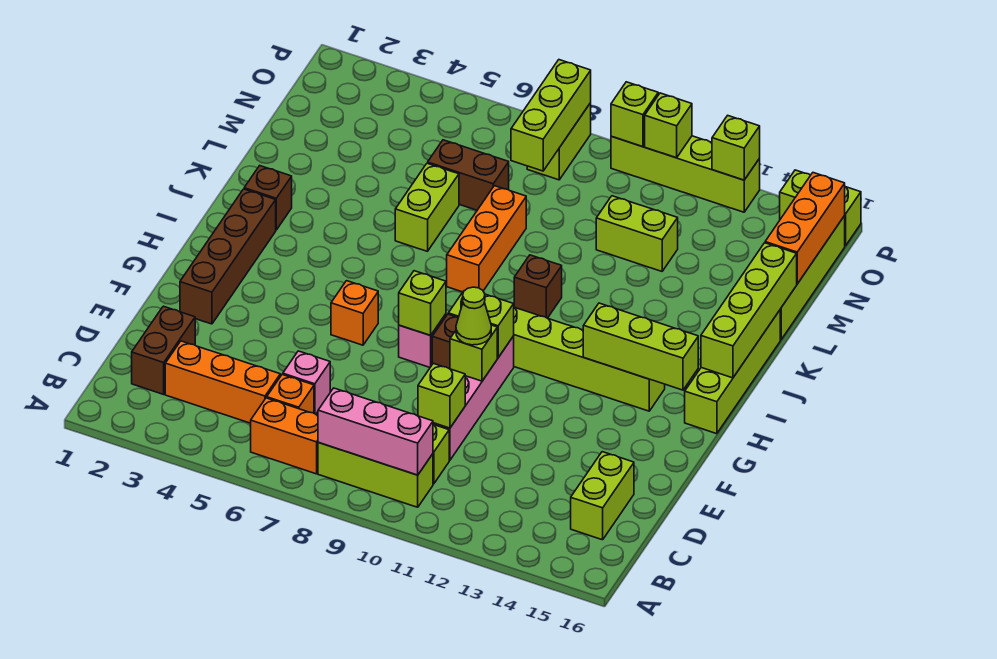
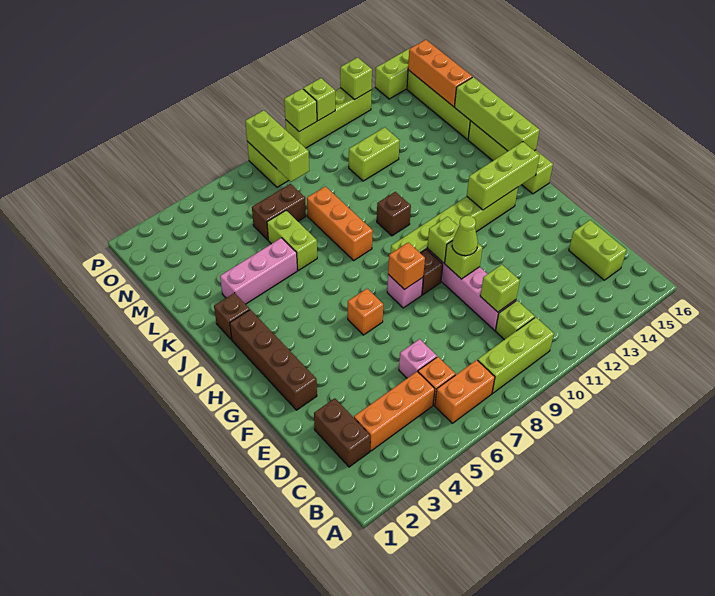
pink brick B8:B10 level 2 -> pink brick K3:K5 level 1
lime brick G8 level 2 -> orange brick G8 level 2

